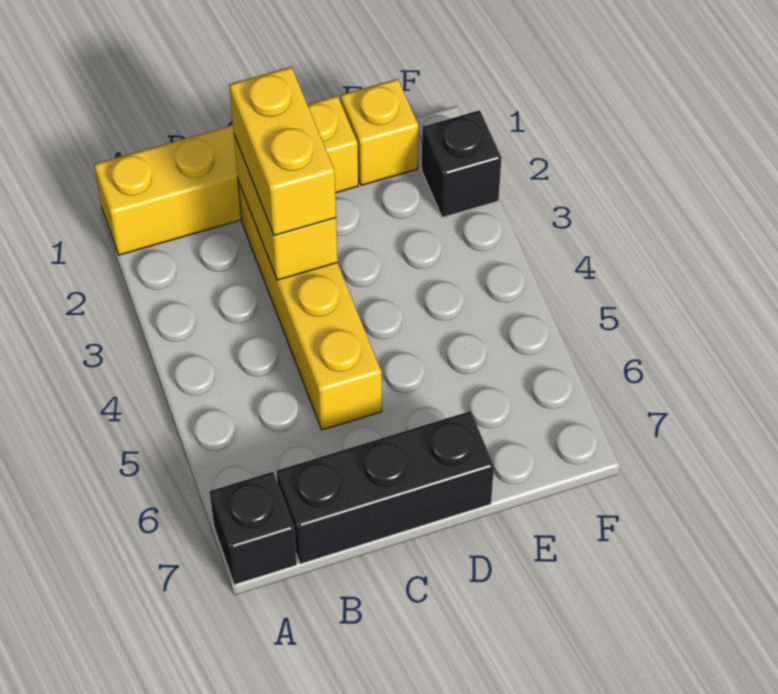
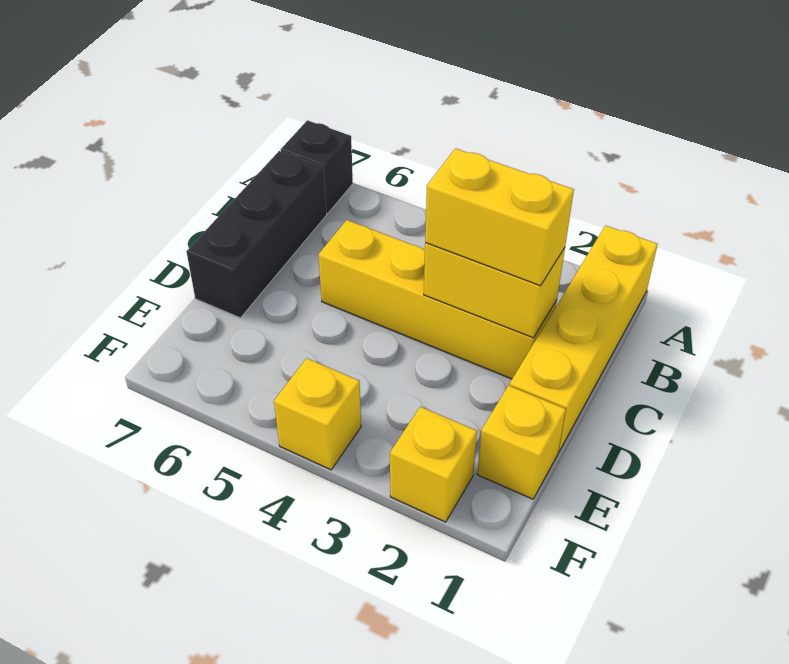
black brick F2 level 1 -> yellow brick F2 level 1
none -> yellow brick F4 level 1

